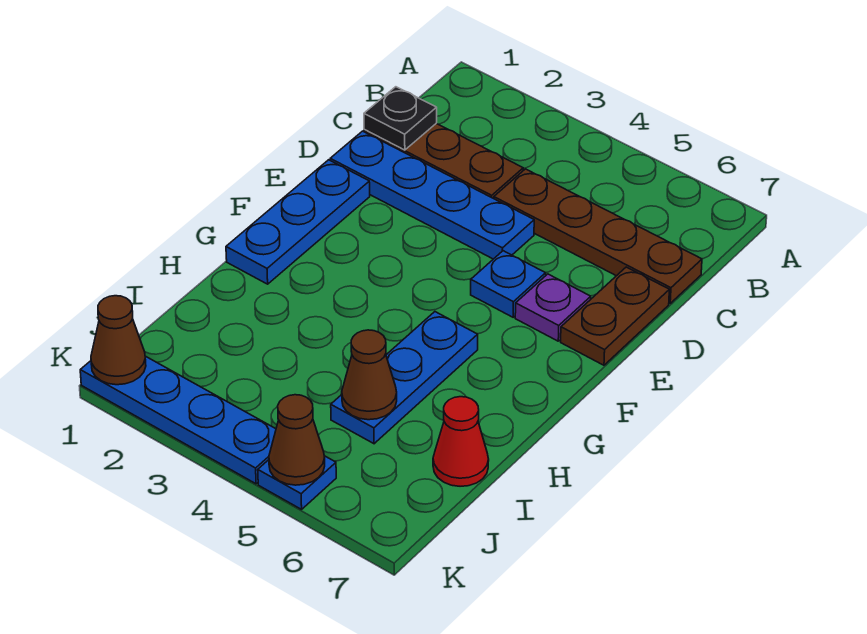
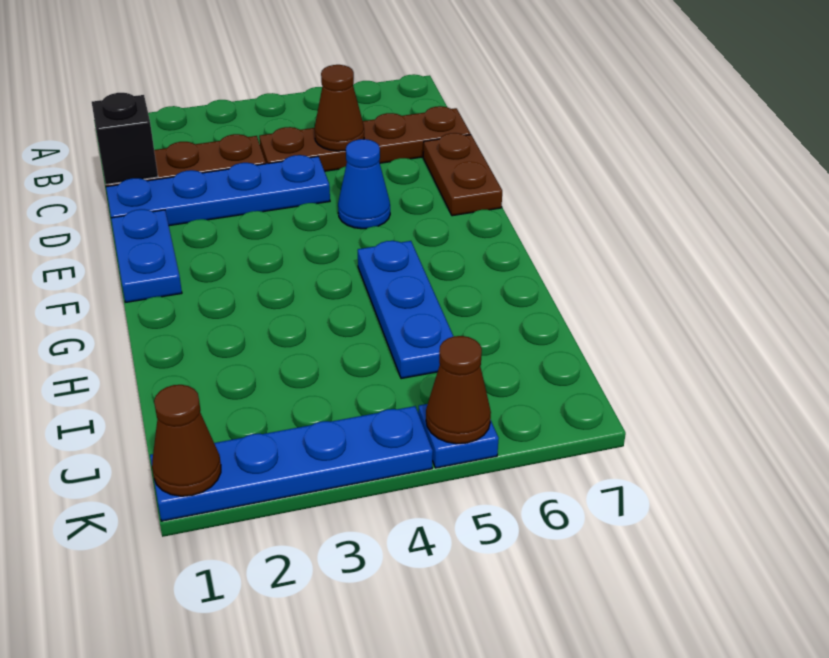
black plate C1 level 2 -> black brick C1 level 2
blue plate E1:G1 level 1 -> blue plate E1:F1 level 1
blue plate E5 level 1 -> blue cone E5 level 1
purple plate E6 level 1 -> none
brown cone I5 level 2 -> brown cone C5 level 2
red cone I7 level 1 -> none

